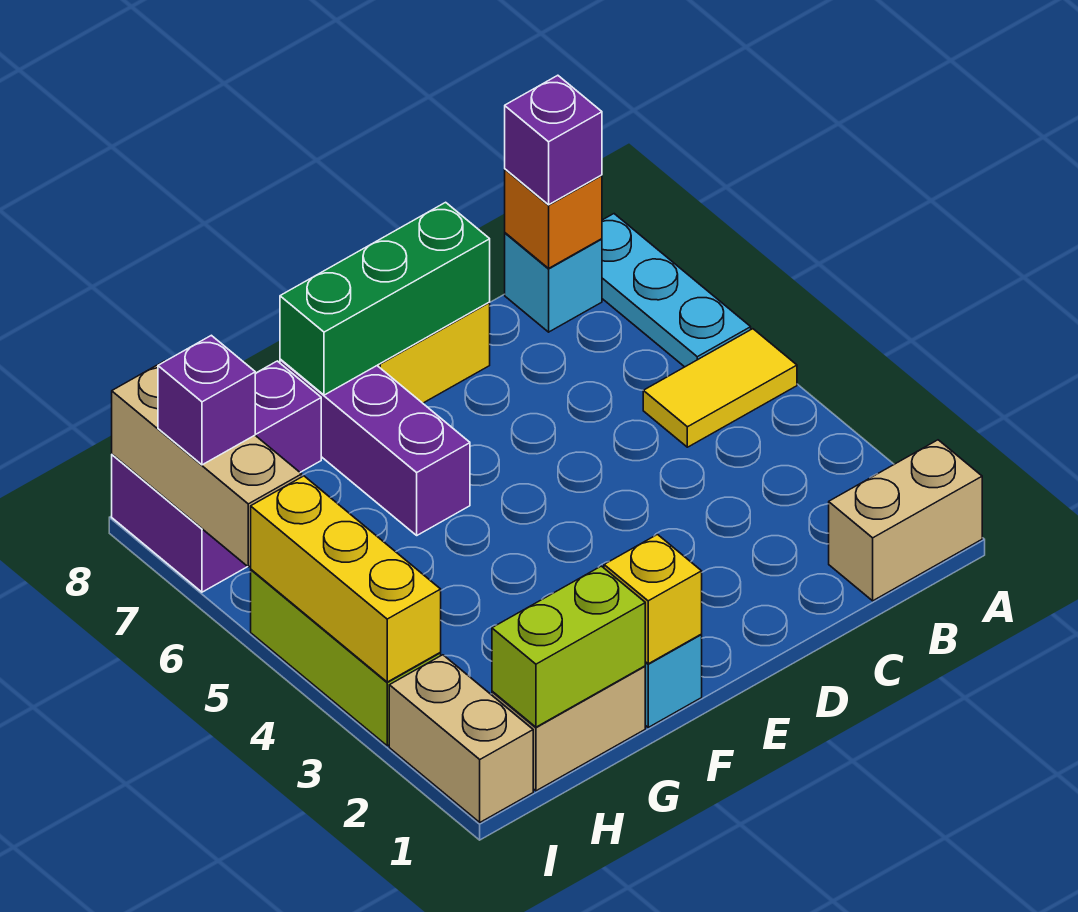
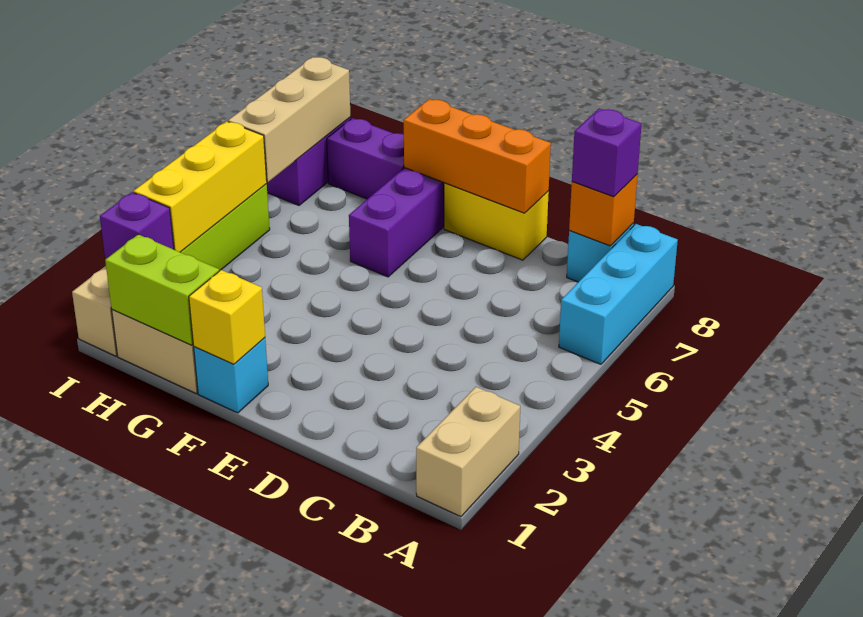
tan brick A1:B1 level 1 -> tan brick A1:A2 level 1
yellow tile A5:B5 level 1 -> none
cyan plate A6:A8 level 1 -> cyan brick A6:A8 level 1
green brick D8:F8 level 2 -> orange brick D8:F8 level 2
purple brick I7 level 3 -> purple brick I2 level 2

